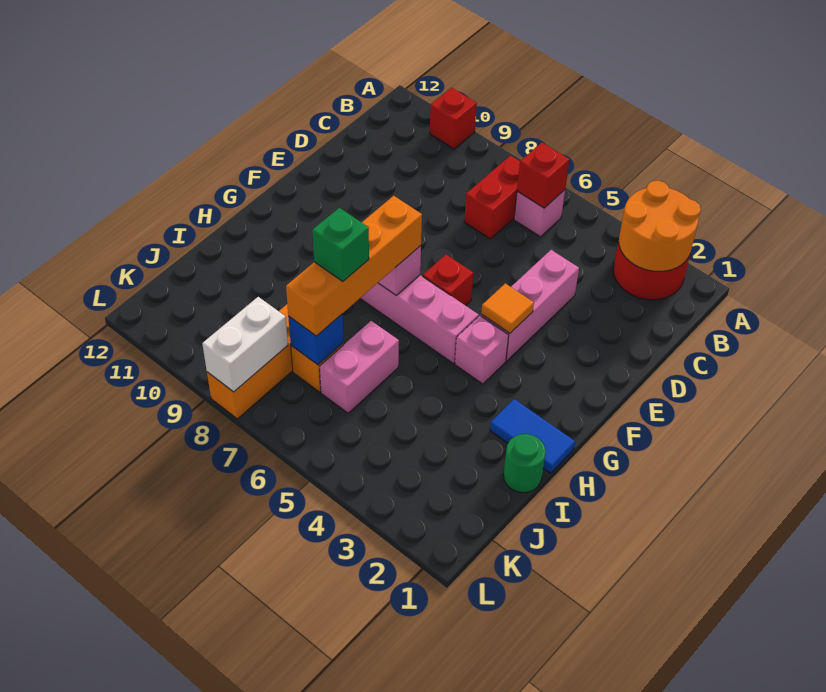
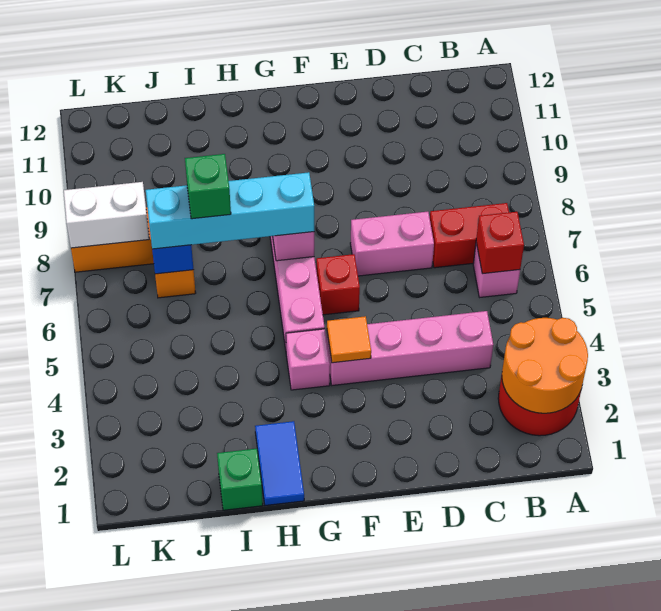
red brick A10 level 1 -> none
pink brick D4:F4 level 1 -> pink brick C4:F4 level 1
orange brick G7:J7 level 3 -> cyan brick G7:J7 level 3
green round brick I1 level 1 -> green brick I1 level 1
pink brick I6:J6 level 1 -> pink brick D7:E7 level 1

